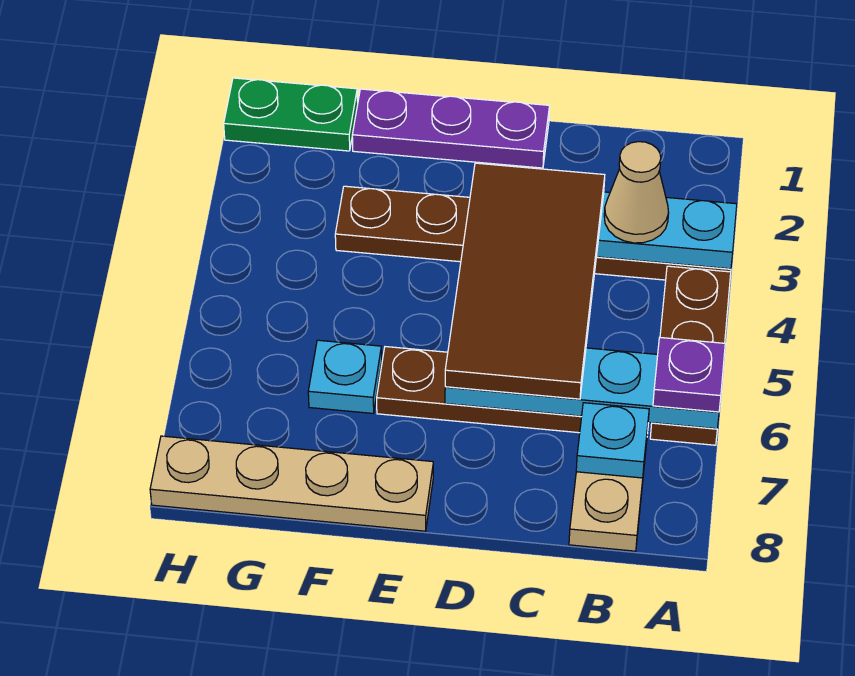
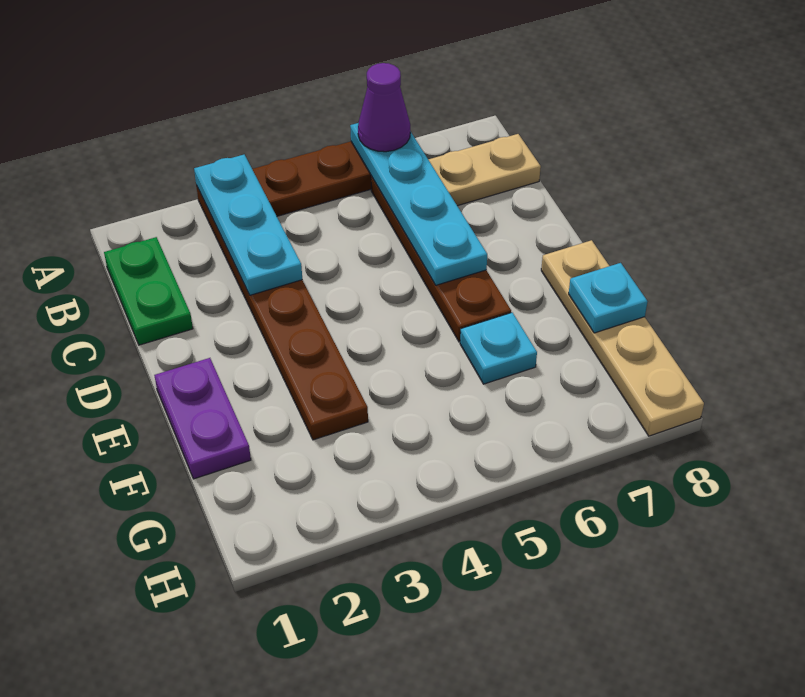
purple plate A6 level 3 -> purple cone A6 level 3
tan cone B3 level 3 -> none
cyan plate B7 level 2 -> cyan plate F8 level 2
brown tile C3:D6 level 3 -> none
purple plate D1:F1 level 1 -> purple plate E1:F1 level 1
green plate G1:H1 level 1 -> green plate B1:C1 level 1

